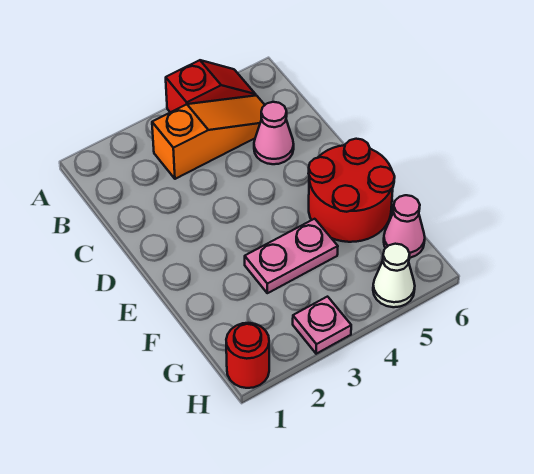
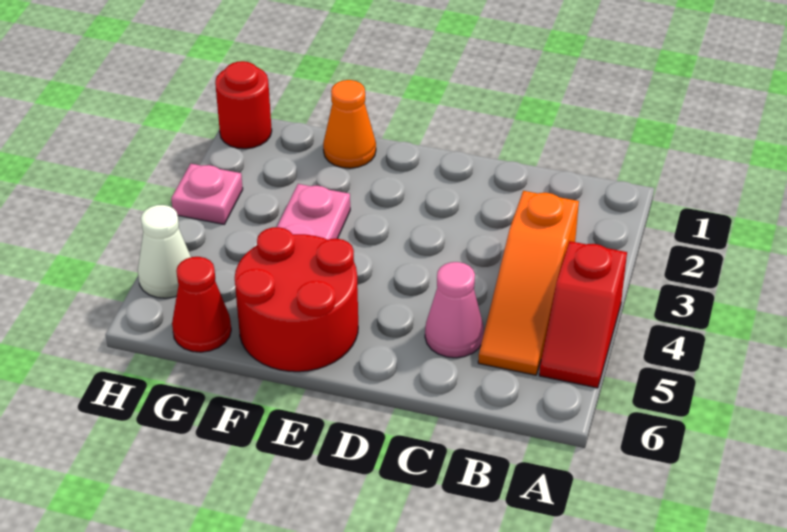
none -> orange cone F1 level 1
pink cone G6 level 1 -> red cone G6 level 1

